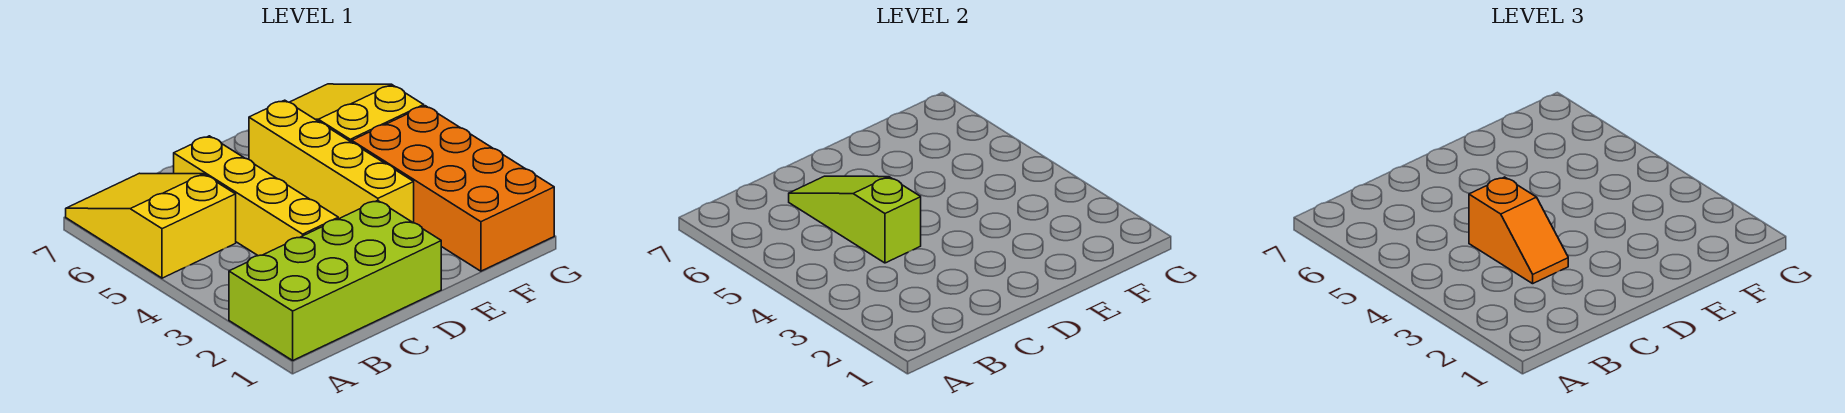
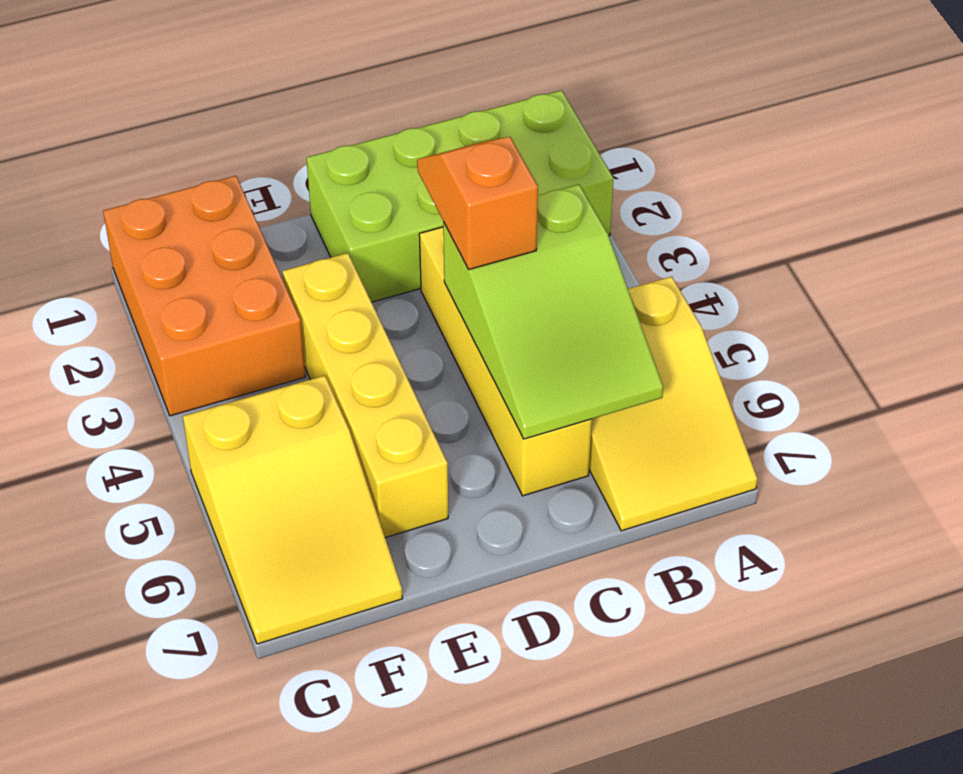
lime slope C4:C6 level 2 top 4 -> lime slope B4:C6 level 2 top 4
orange brick F1:G4 level 1 -> orange brick F1:G3 level 1

